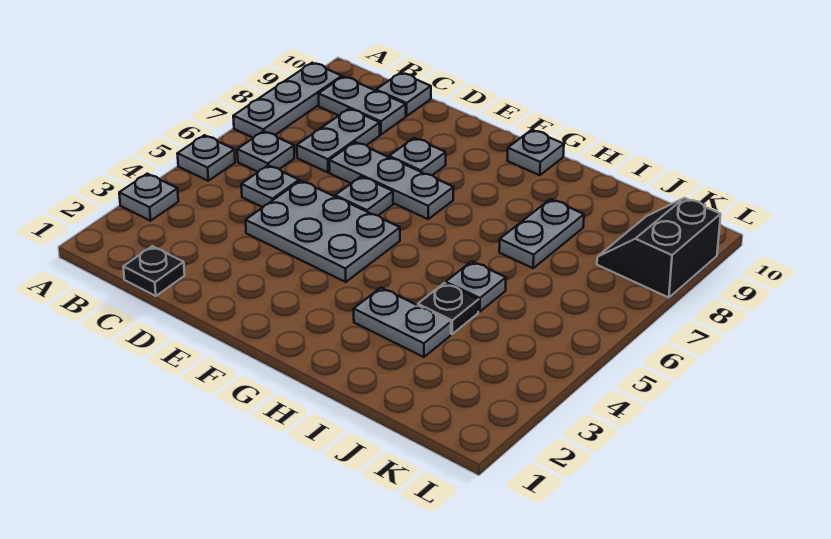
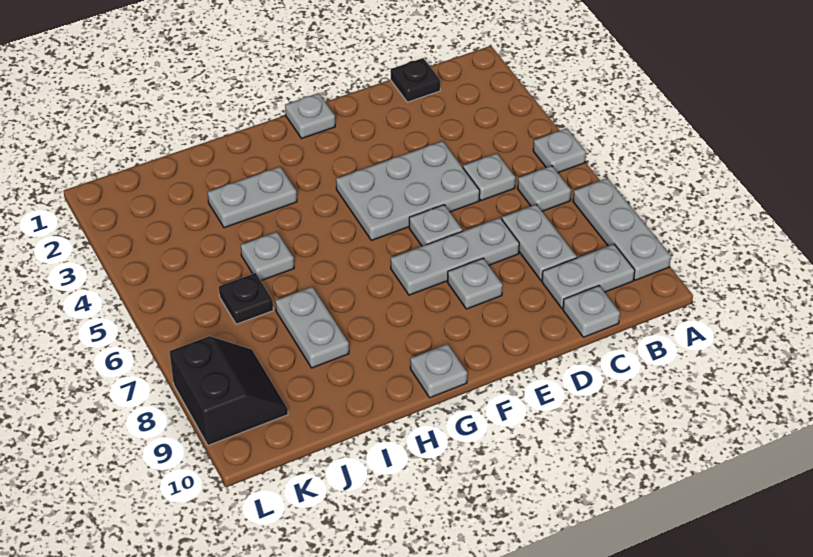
grey plate A3 level 1 -> grey plate F1 level 1
black plate I4 level 1 -> black plate J6 level 1

